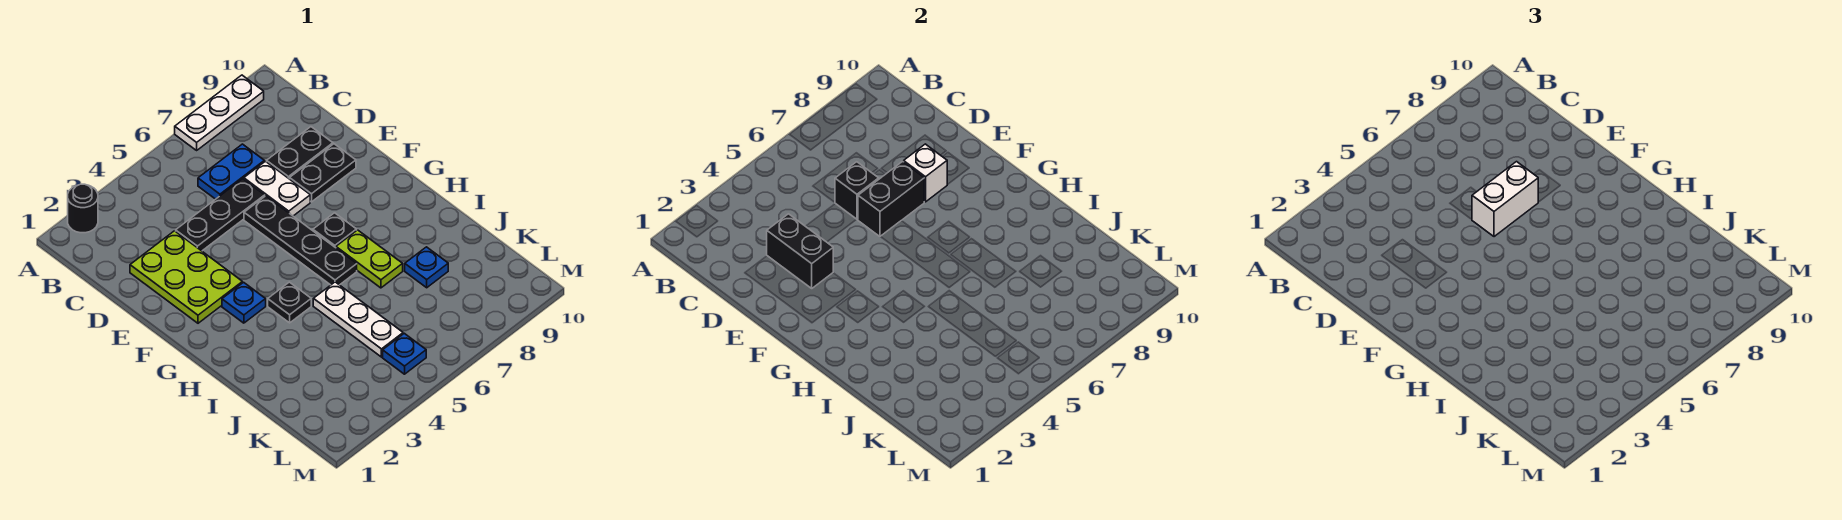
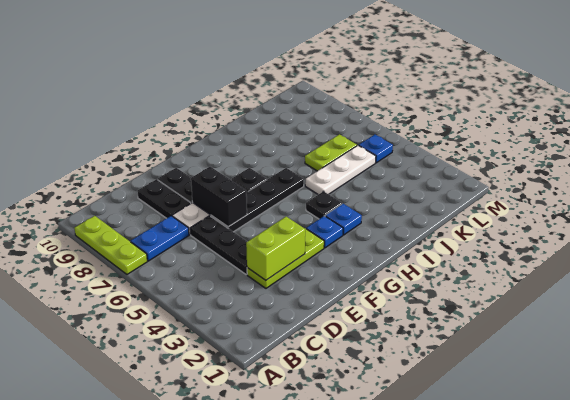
black round brick A2 level 1 -> none
white plate A7:A9 level 1 -> lime plate A7:A9 level 1
blue plate C6:C7 level 1 -> blue plate B7:C7 level 1
lime plate D2:F3 level 1 -> lime plate D3:F3 level 1
black brick D3:E3 level 2 -> lime brick D3:E3 level 2
black brick D6 level 2 -> none
white brick E6:E7 level 3 -> none
white brick E8 level 2 -> none
lime plate H7:I7 level 1 -> lime plate J6:K6 level 1
blue plate J8 level 1 -> blue plate H3 level 1

